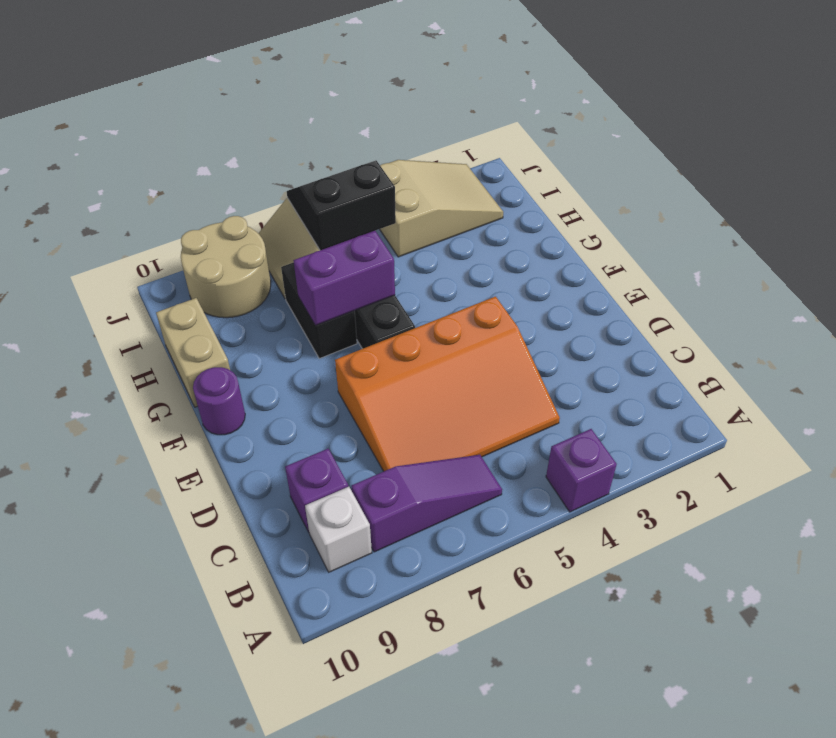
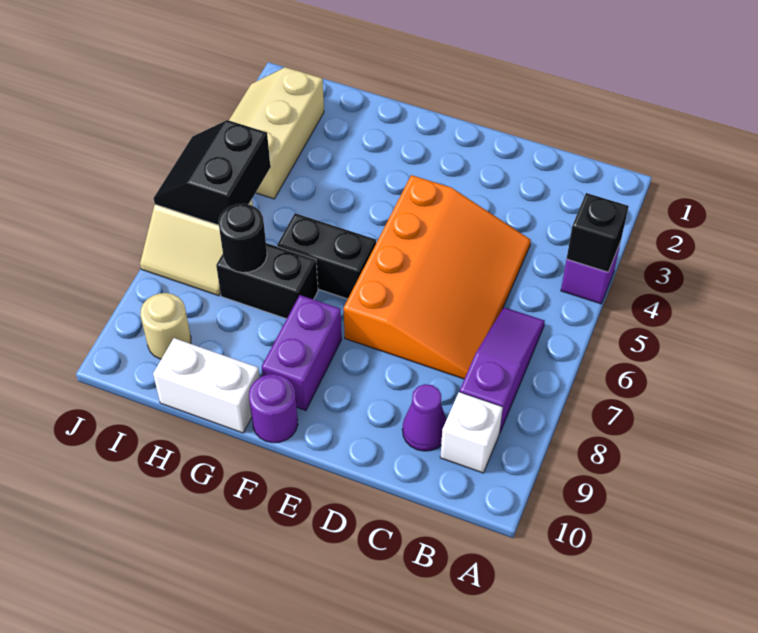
none -> black brick A4 level 2
purple brick C9 level 1 -> purple cone C9 level 1
purple brick G6:G7 level 2 -> purple brick F8:F9 level 1
tan brick G10:H10 level 1 -> white brick G10:H10 level 1
none -> black round brick H7 level 2
tan slope I2:J4 level 1 top 4 -> tan slope I2:J4 level 1 top I
tan round brick I8:J9 level 1 -> tan round brick I9 level 1

